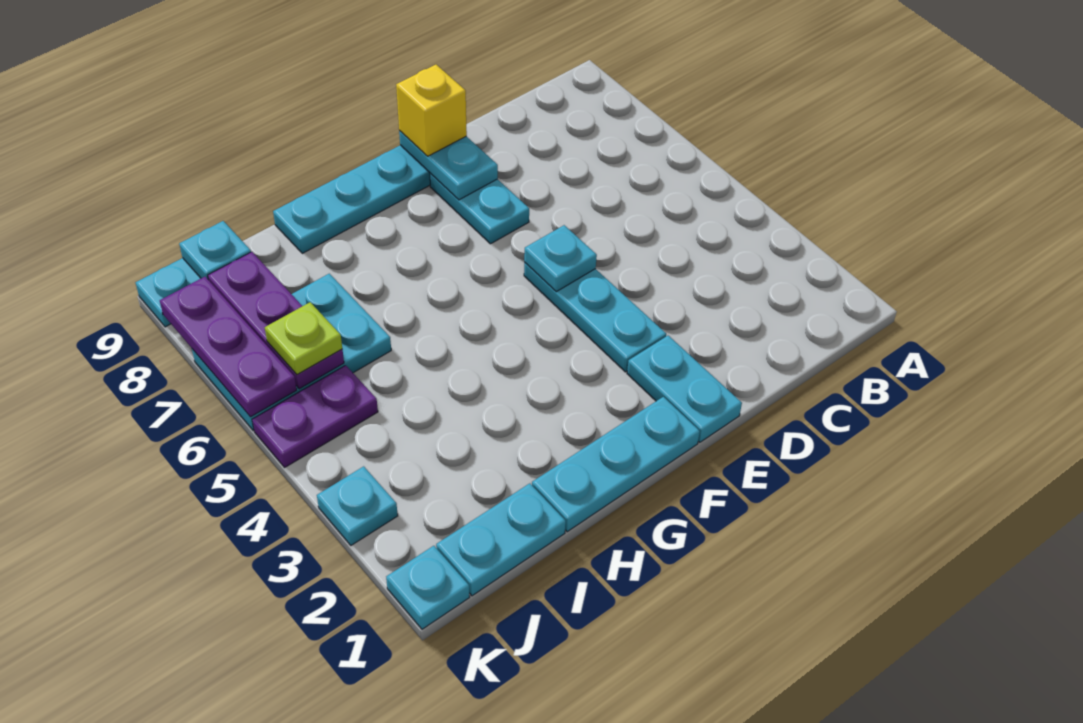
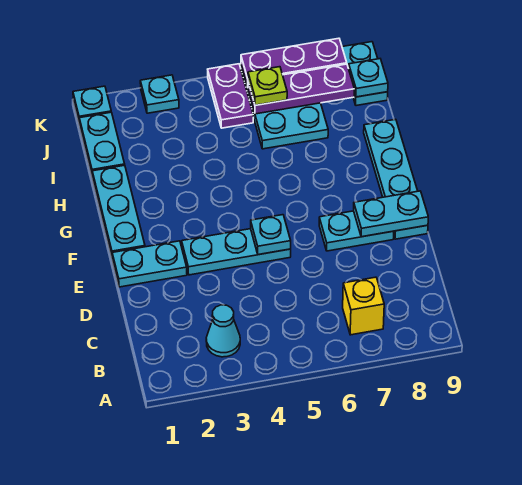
none -> cyan cone B3 level 1
yellow brick E9 level 3 -> yellow brick B7 level 1

